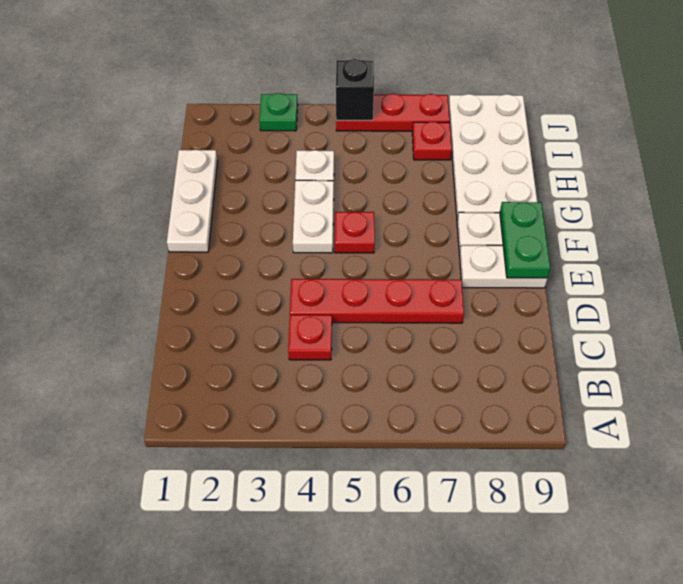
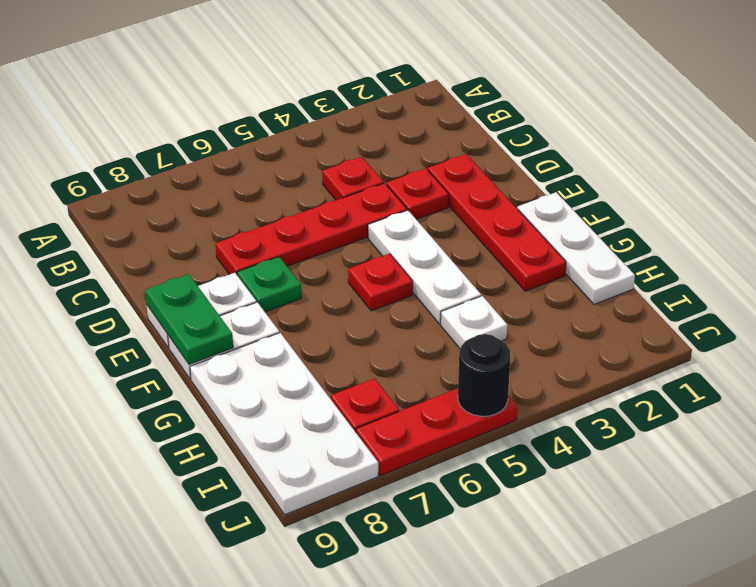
none -> red plate D2:G2 level 1
none -> red plate D3 level 1
white plate F4:G4 level 1 -> white plate E4:G4 level 1
green plate J3 level 1 -> green plate E7 level 1
black brick J5 level 2 -> black round brick J5 level 2

